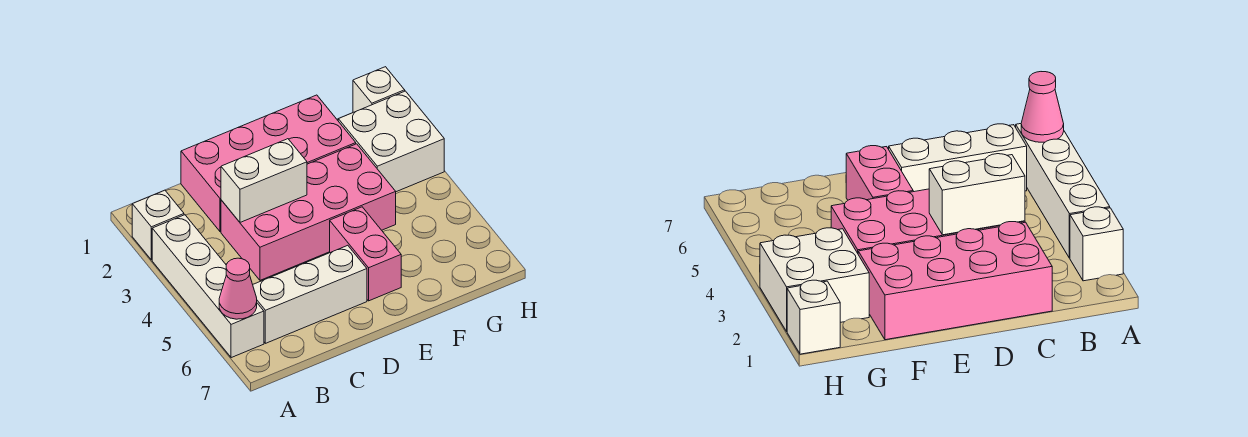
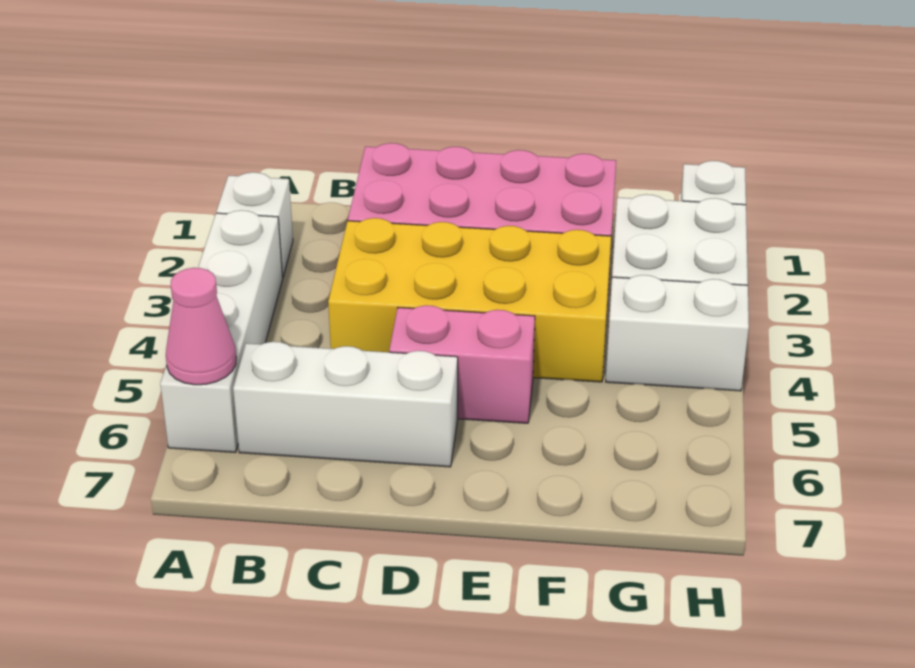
pink brick C3:F4 level 1 -> yellow brick C3:F4 level 1
white brick C3:D3 level 2 -> white brick G4:H4 level 1
pink brick E5:E6 level 1 -> pink brick D5:E5 level 1

